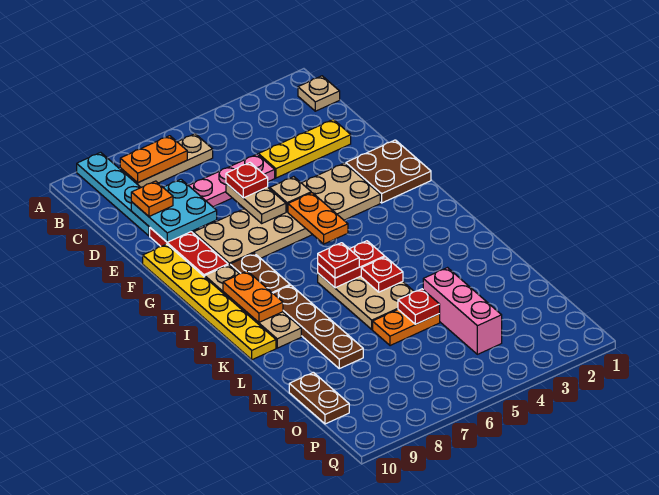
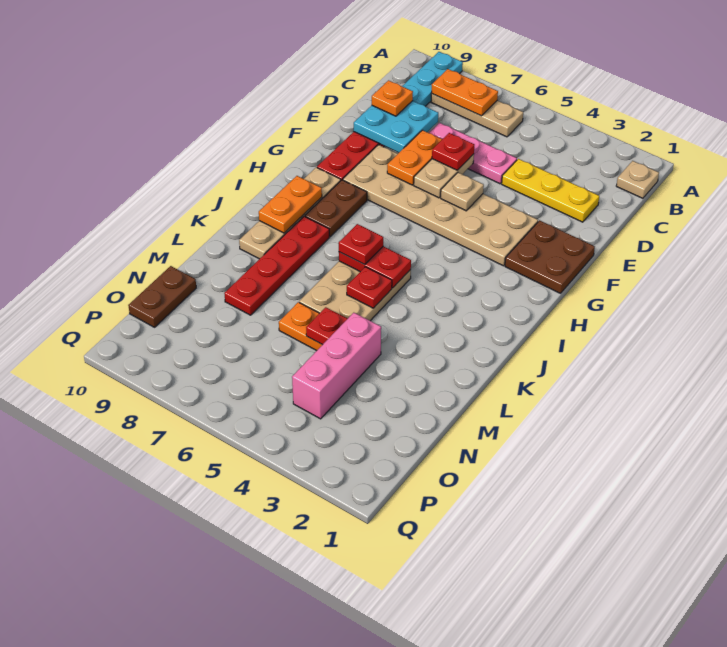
yellow plate F10:K10 level 1 -> none
orange plate G5:H5 level 2 -> orange plate E7:F7 level 2
brown plate J8:M8 level 1 -> red plate J8:M8 level 1

